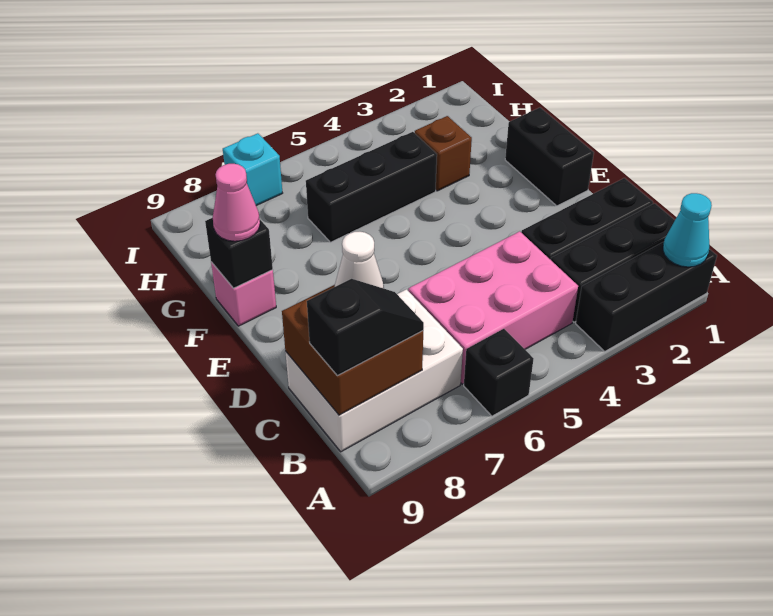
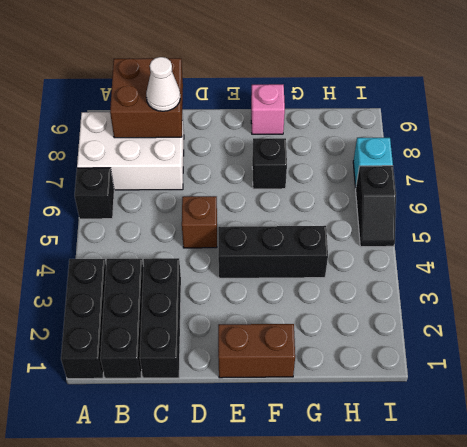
cyan cone A1 level 2 -> none
pink brick B4:C6 level 1 -> none
white brick B7:C9 level 1 -> white brick A7:C8 level 1
black slope B8:B9 level 3 top 9 -> black slope I5:I6 level 1 top 6
black brick E1:F1 level 1 -> brown brick E1:F1 level 1
black brick F9 level 2 -> black brick F7 level 1
pink cone F9 level 3 -> none
brown brick G3 level 1 -> brown brick D5 level 1
black brick G4:G6 level 1 -> black brick E4:G4 level 1

